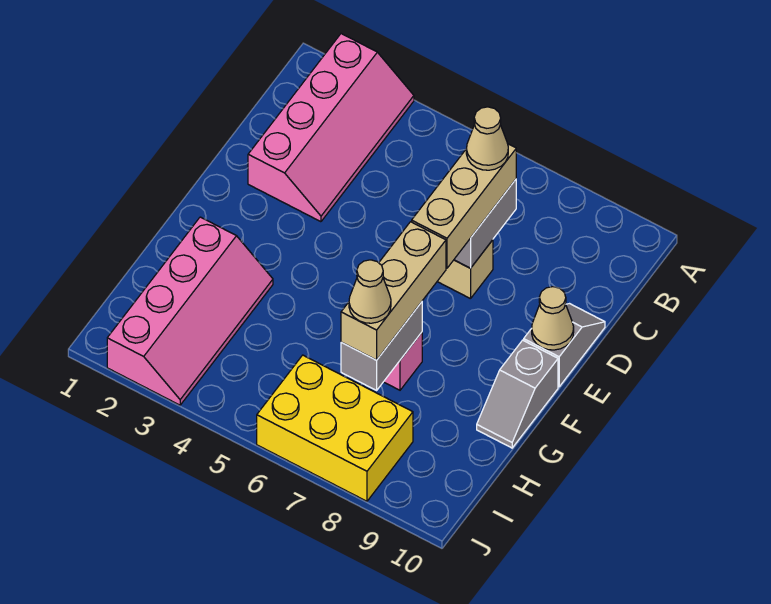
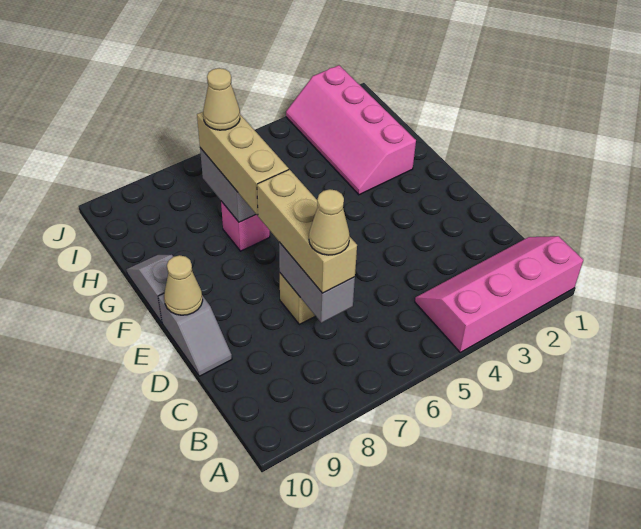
pink slope A2:D3 level 1 top 2 -> pink slope A1:B4 level 1 top A
yellow brick I6:J8 level 1 -> none

